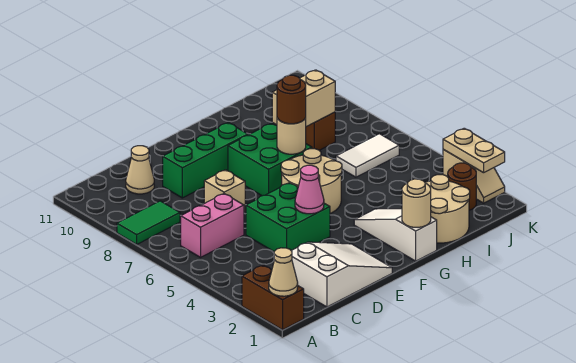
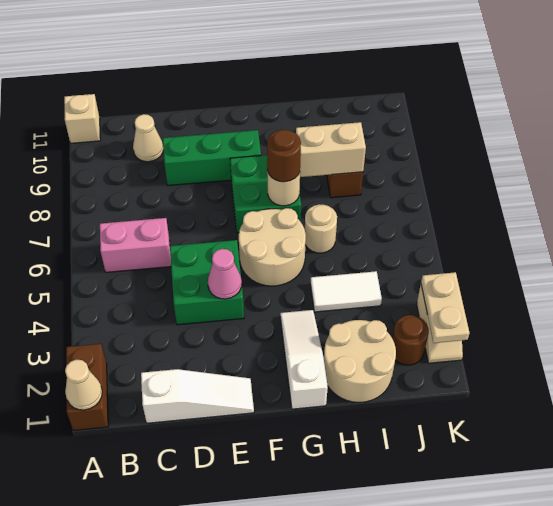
green tile A8:B8 level 1 -> none
white slope C1:E2 level 1 top C -> white slope C1:E1 level 1 top C
tan brick D7 level 1 -> tan brick A11 level 1
tan round brick G1 level 2 -> tan round brick H6 level 1
white tile I6:J6 level 1 -> white tile H4:I4 level 1

